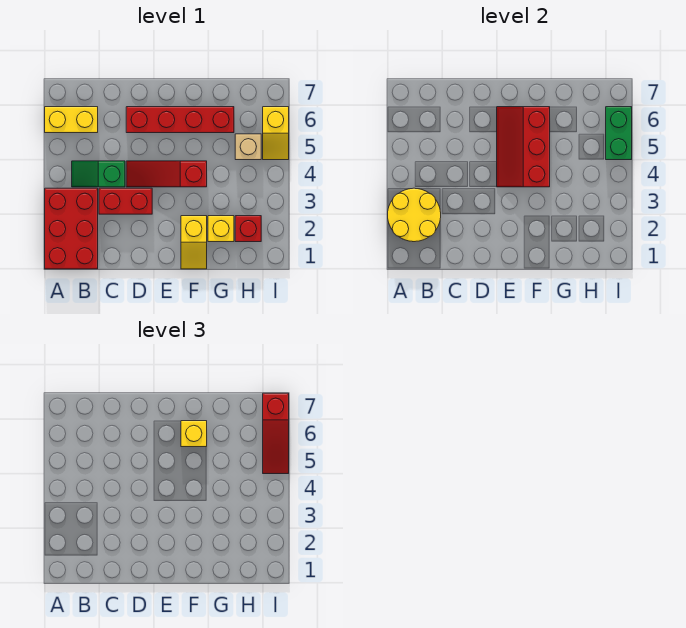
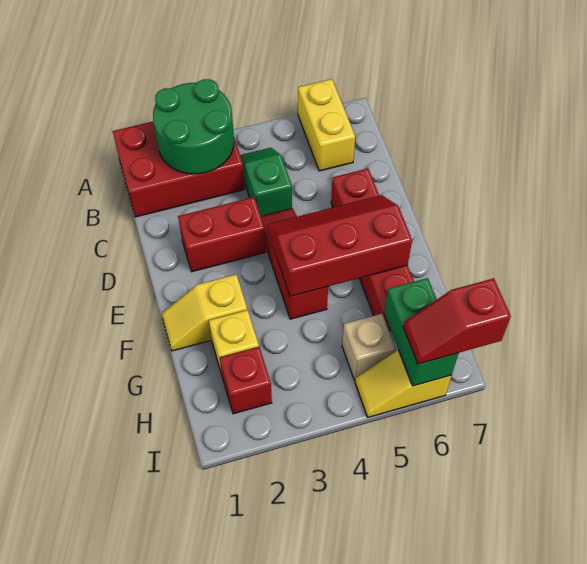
yellow round brick A2:B3 level 2 -> green round brick A2:B3 level 2
red brick C3:D3 level 1 -> red brick D2:D3 level 1
yellow brick F6 level 3 -> none
green brick I5:I6 level 2 -> green brick H6:I6 level 2
red slope I5:I7 level 3 top 7 -> red slope I6:I7 level 3 top 7

